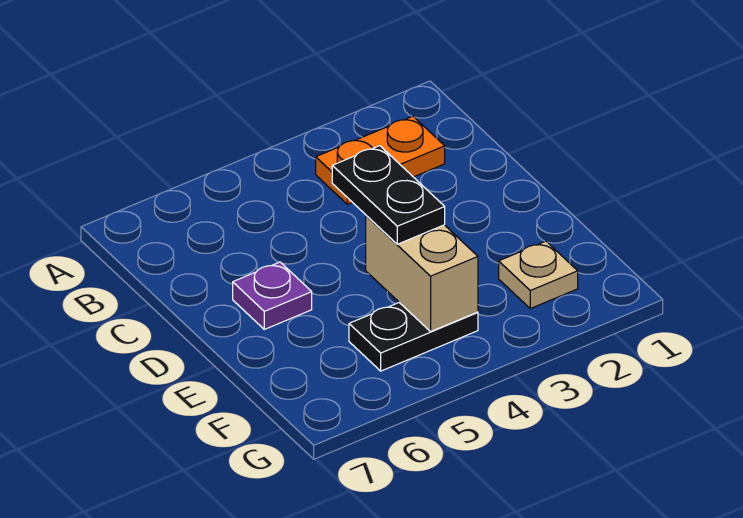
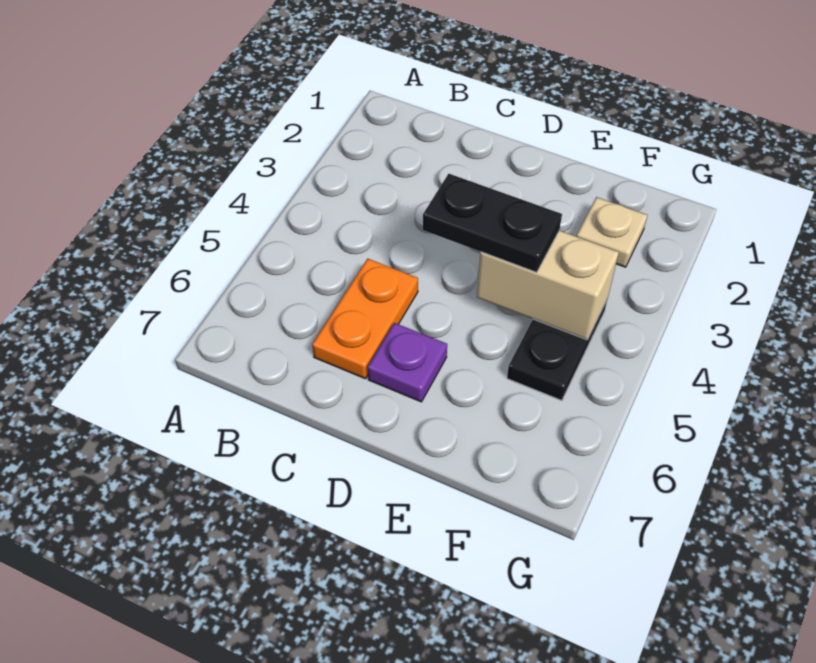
orange plate B2:B3 level 1 -> orange plate C5:C6 level 1

